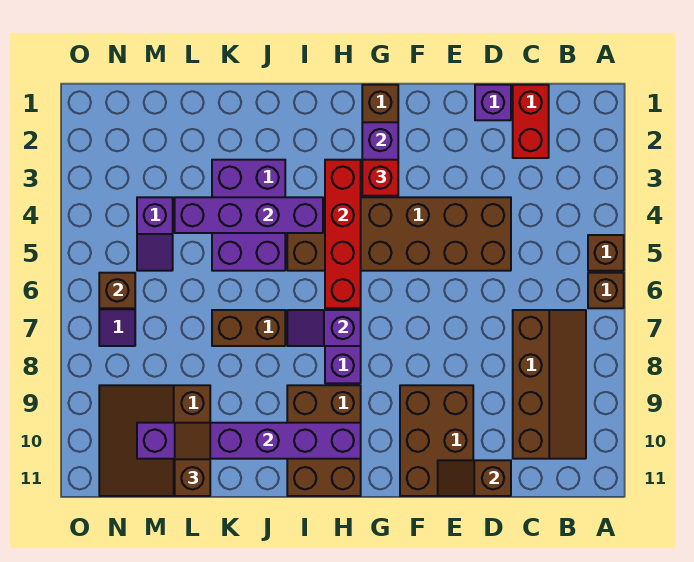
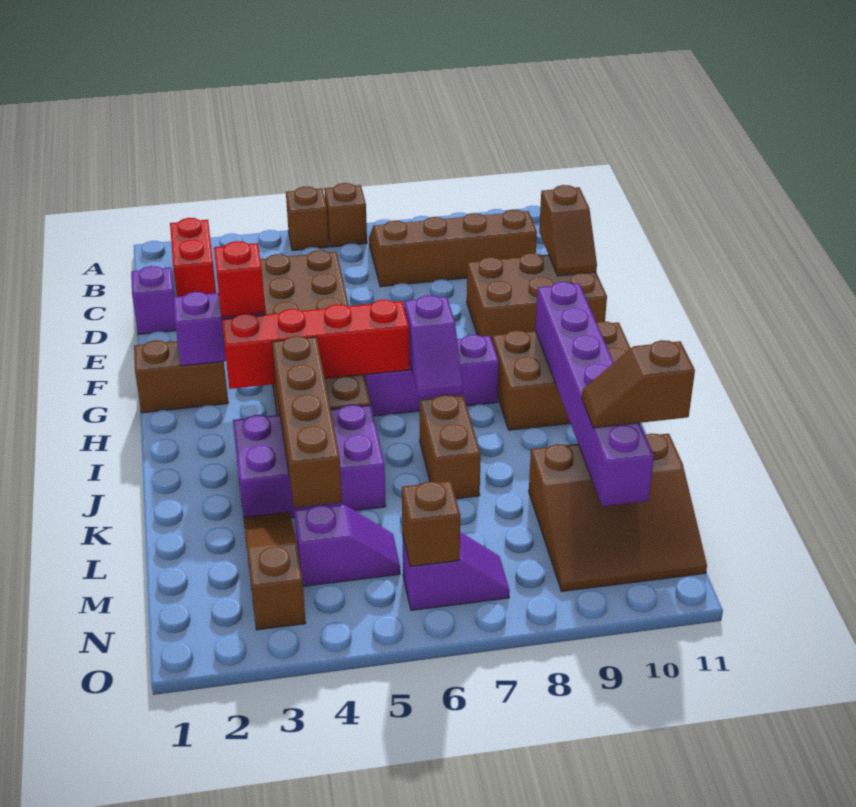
red brick C1:C2 level 1 -> red brick B2:C2 level 1
purple brick I4:L4 level 2 -> brown brick I4:L4 level 2
none -> brown slope L3:N3 level 1 top N

